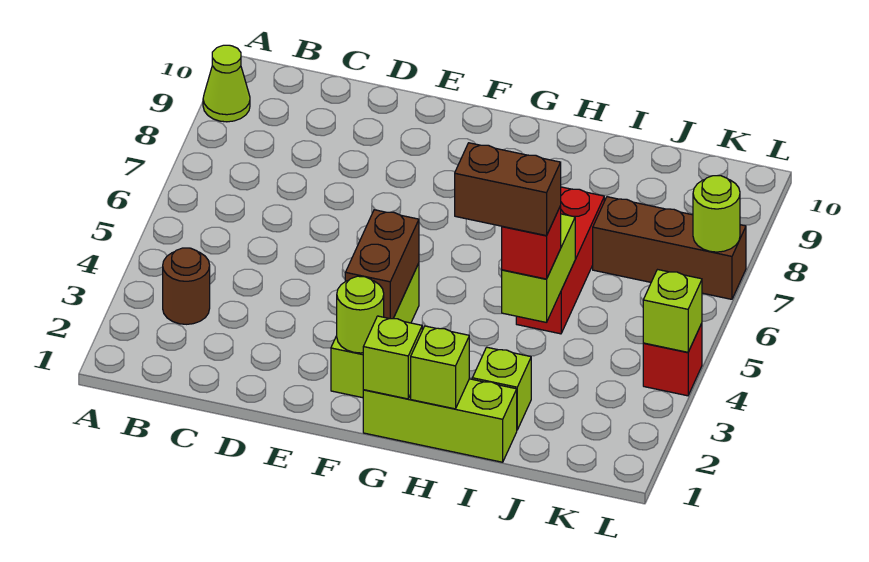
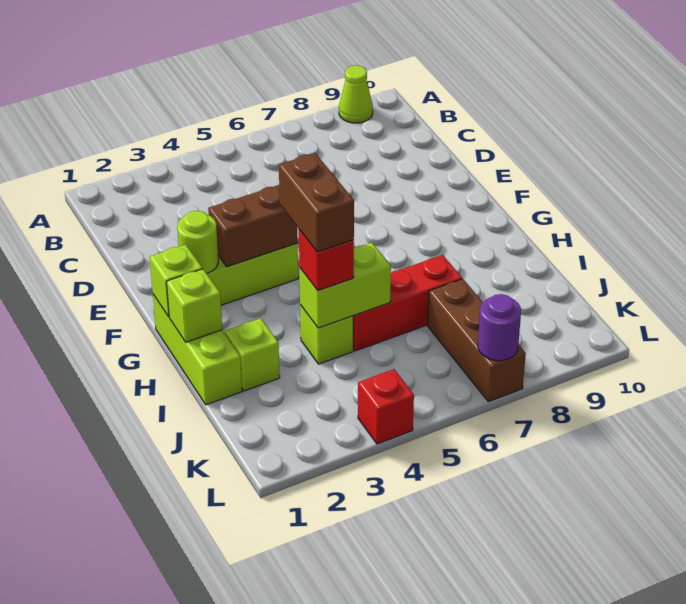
brown round brick B3 level 1 -> none
lime brick L4 level 2 -> lime brick I4 level 1
lime round brick L7 level 2 -> purple round brick L7 level 2

